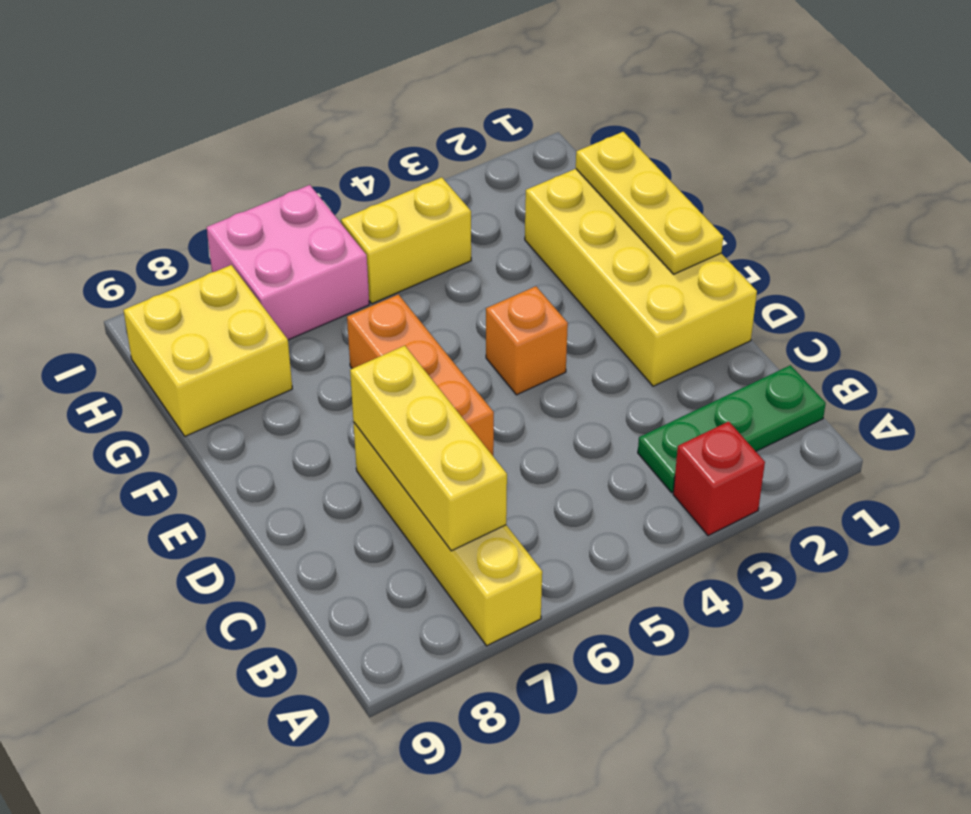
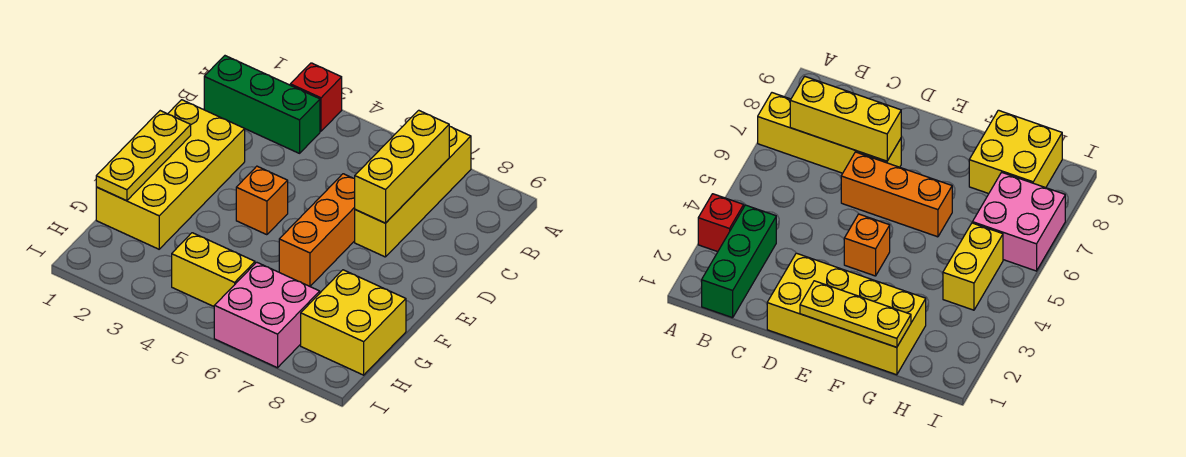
green plate B1:B3 level 1 -> green brick B1:B3 level 1

